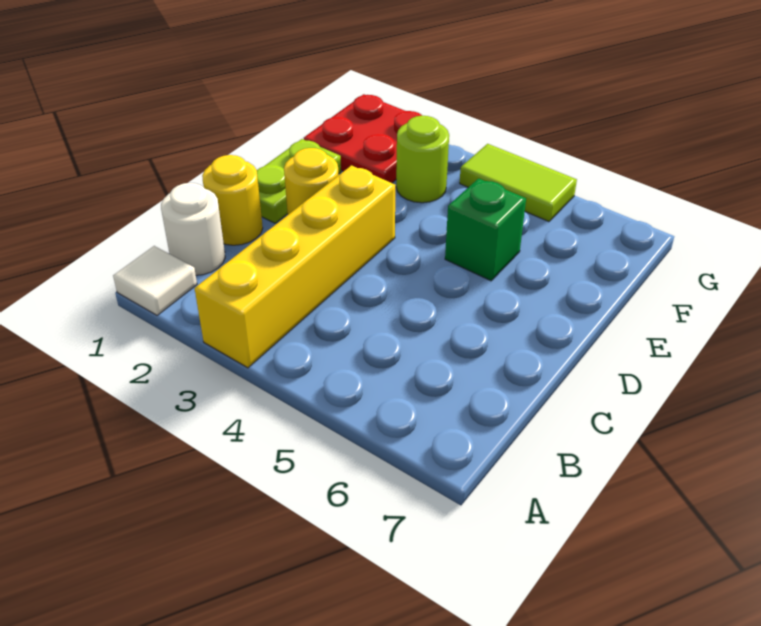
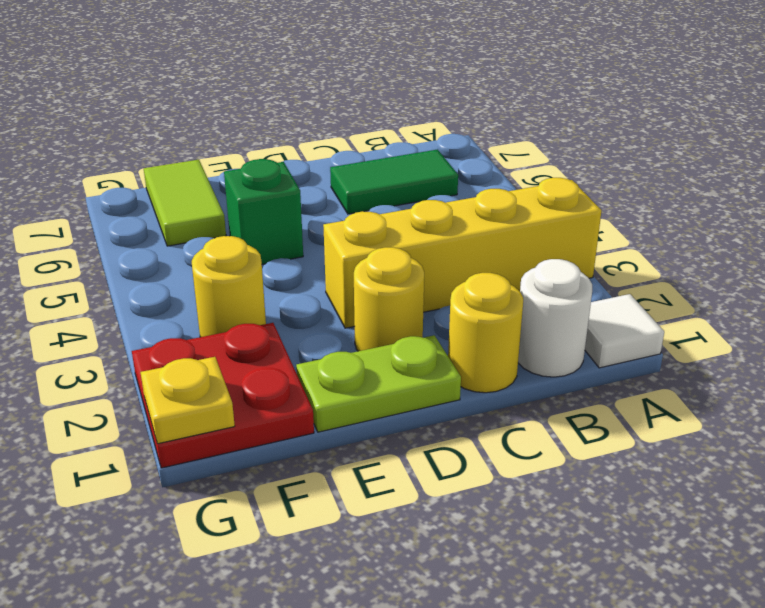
none -> green tile B6:C6 level 1
lime round brick F3 level 1 -> yellow round brick F3 level 1
none -> yellow plate G1 level 2
lime tile G4:G5 level 1 -> lime tile F6:F7 level 1

